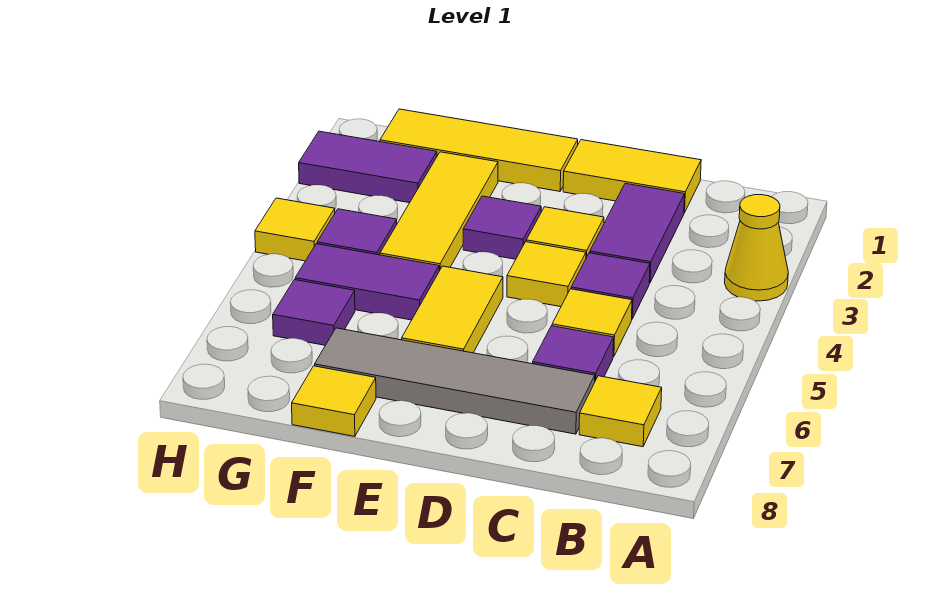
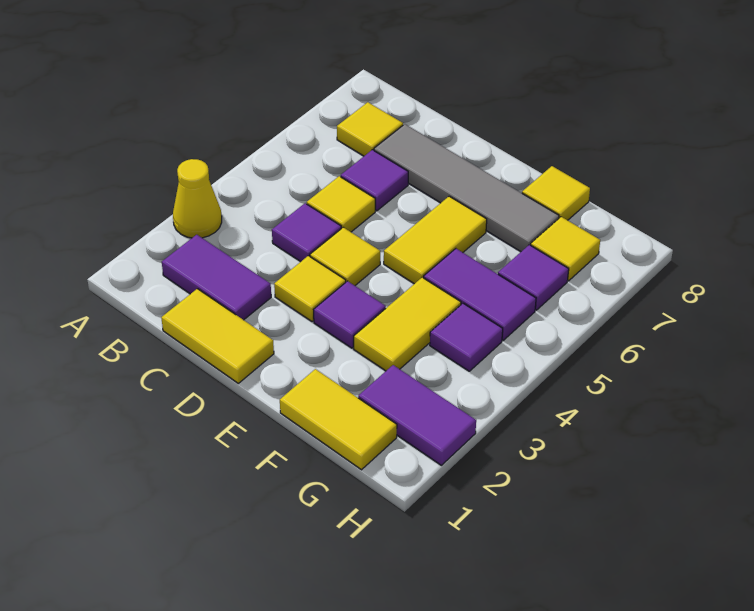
purple tile C2:C3 level 1 -> purple tile B2:C2 level 1
yellow tile E1:G1 level 1 -> yellow tile F1:G1 level 1
yellow tile F2:F4 level 1 -> yellow tile F3:F4 level 1
yellow tile H4 level 1 -> yellow tile G7 level 1

